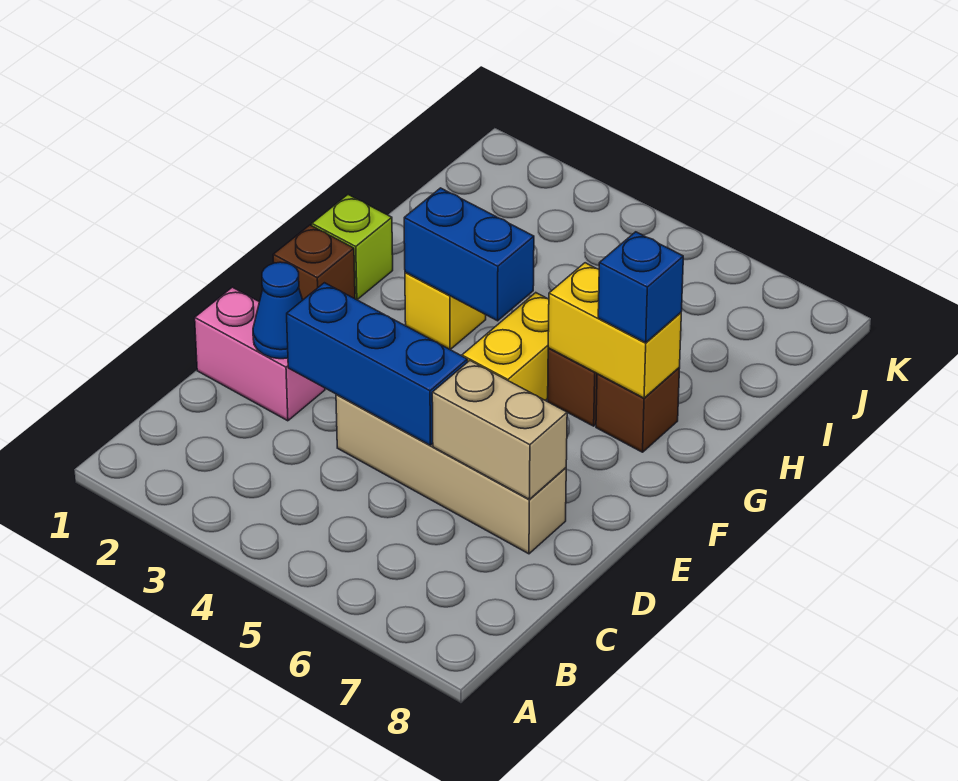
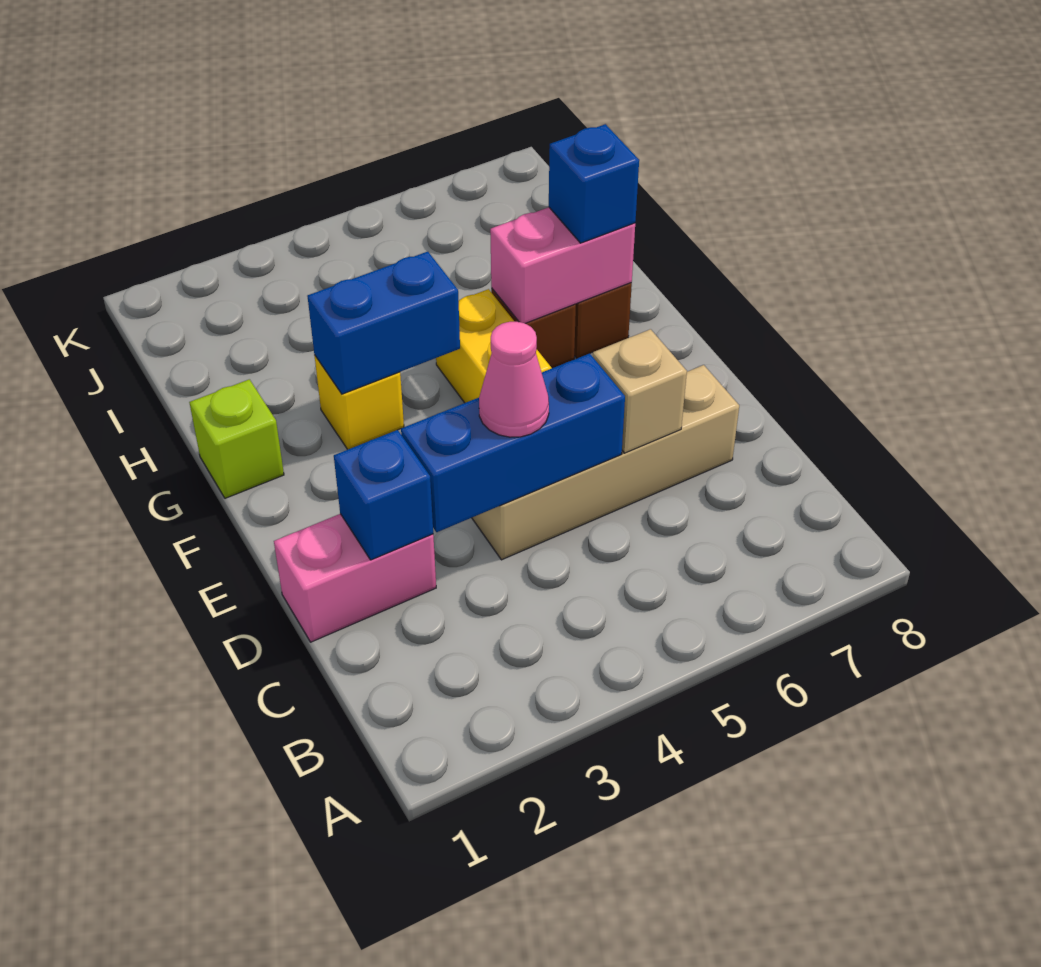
blue cone D2 level 2 -> blue brick D2 level 2
none -> pink cone D4 level 3
tan brick D6:D7 level 2 -> tan brick D6 level 2
brown brick F1 level 1 -> none
yellow brick G6:G7 level 2 -> pink brick G6:G7 level 2

